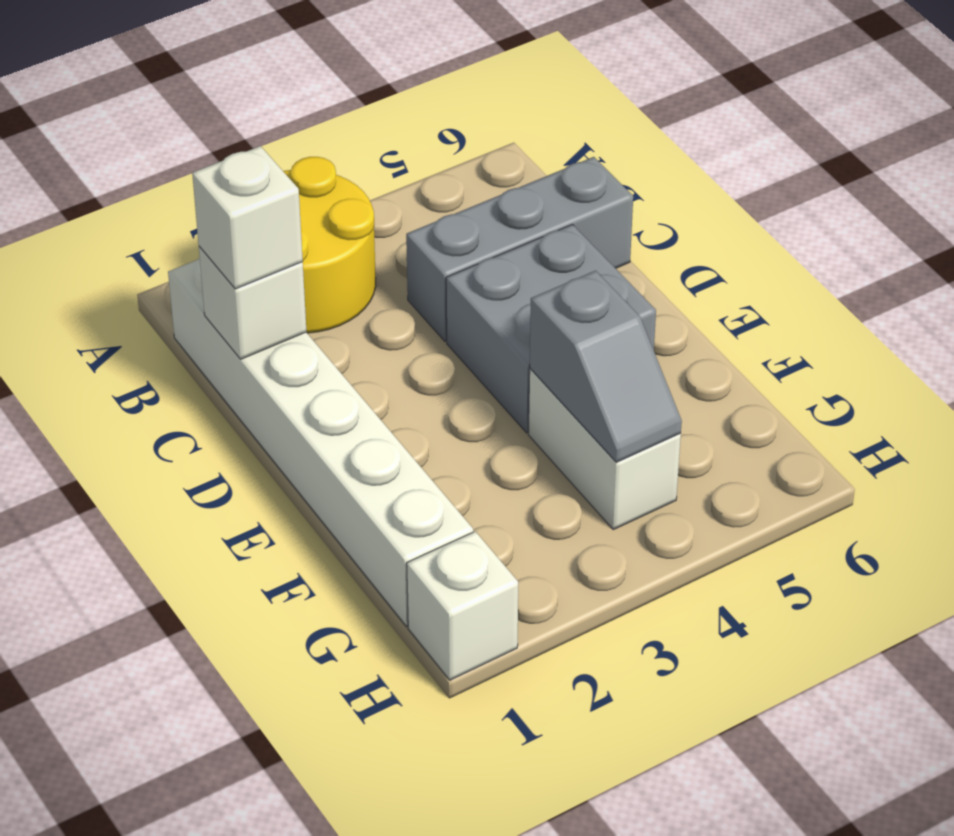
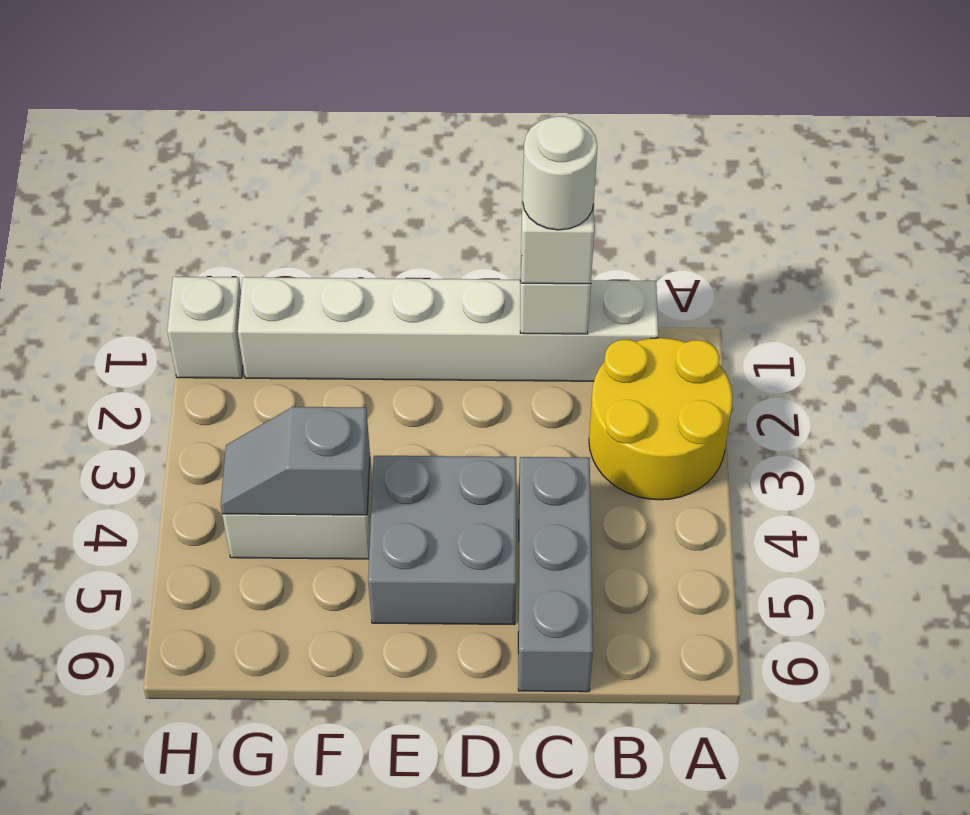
none -> white round brick C1 level 4

